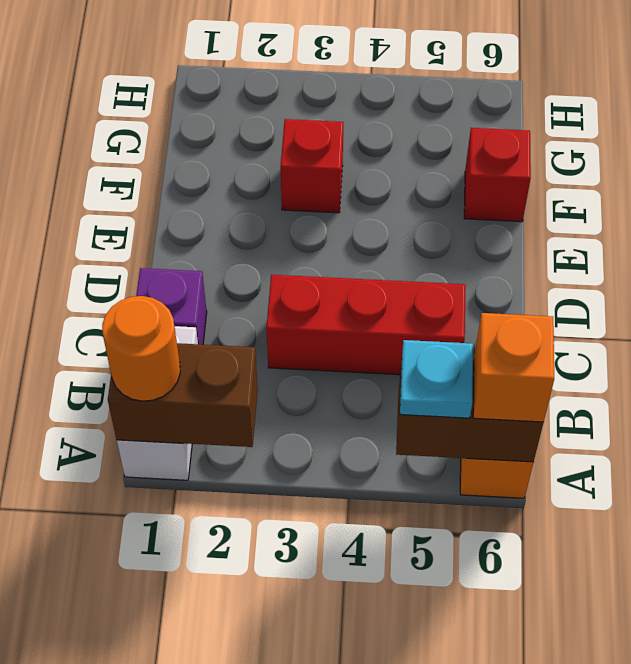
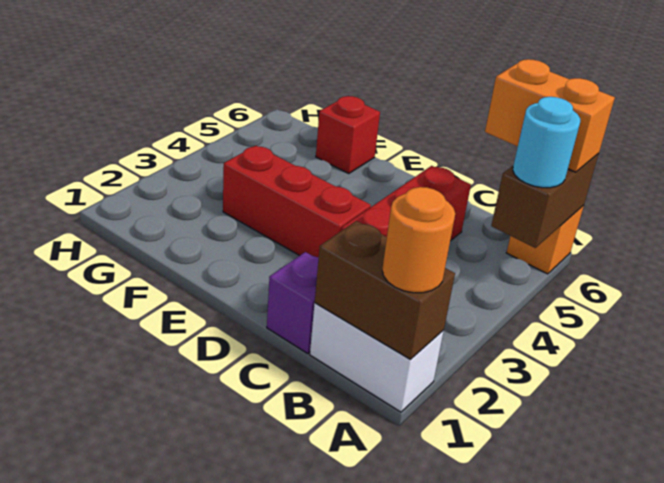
brown brick A1:A2 level 2 -> brown brick A1:B1 level 2
cyan plate A5 level 3 -> cyan round brick A5 level 3
orange brick A6 level 3 -> orange brick A6:B6 level 3
red brick F3 level 1 -> red brick D3:F3 level 1

